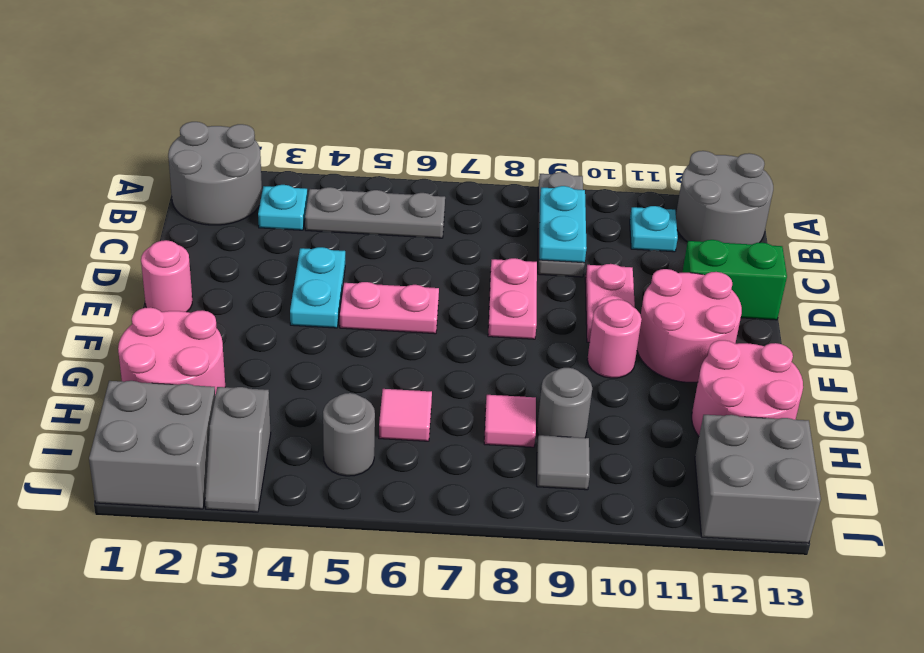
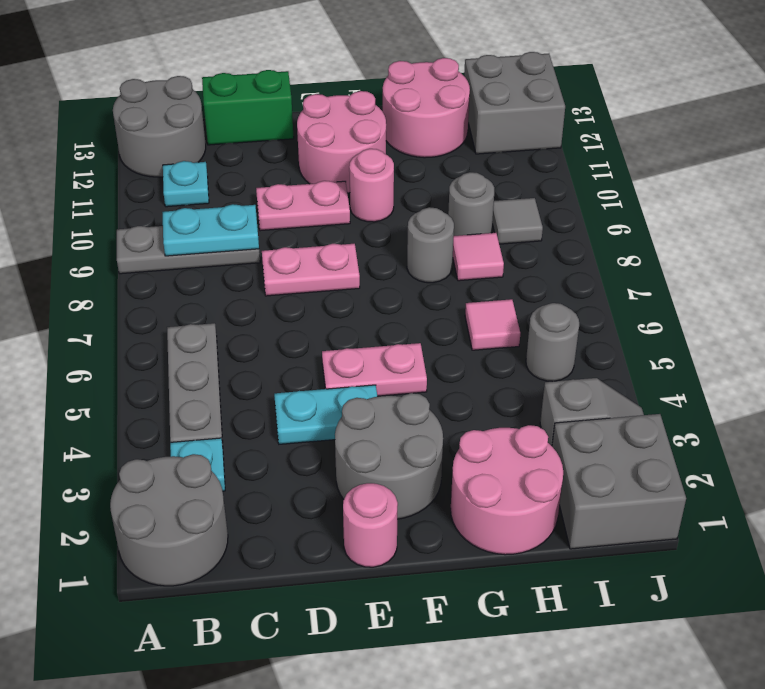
green brick D12:D13 level 1 -> green brick C13:D13 level 1
none -> grey round brick E2:F3 level 1
pink plate E5:E6 level 1 -> pink plate E5:F5 level 1
none -> grey round brick G8 level 1

